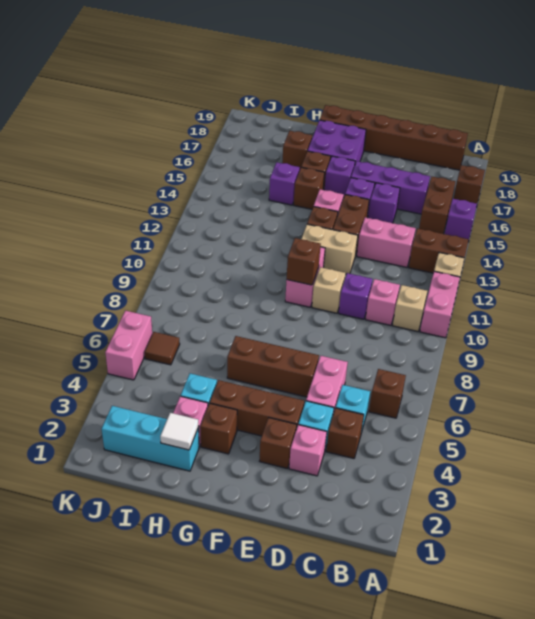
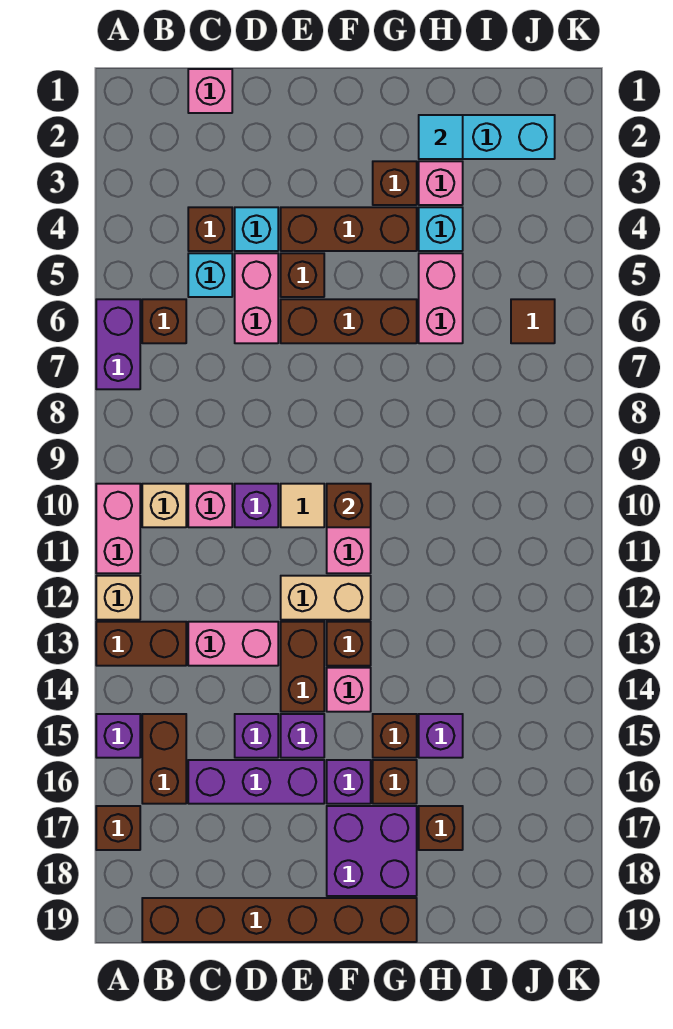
none -> purple brick A6:A7 level 1
pink brick D3 level 1 -> pink brick C1 level 1
brown brick E3 level 1 -> brown brick E5 level 1
tan brick E10 level 1 -> tan tile E10 level 1
white tile H2 level 2 -> cyan tile H2 level 2
pink brick K5:K6 level 1 -> pink brick H5:H6 level 1

